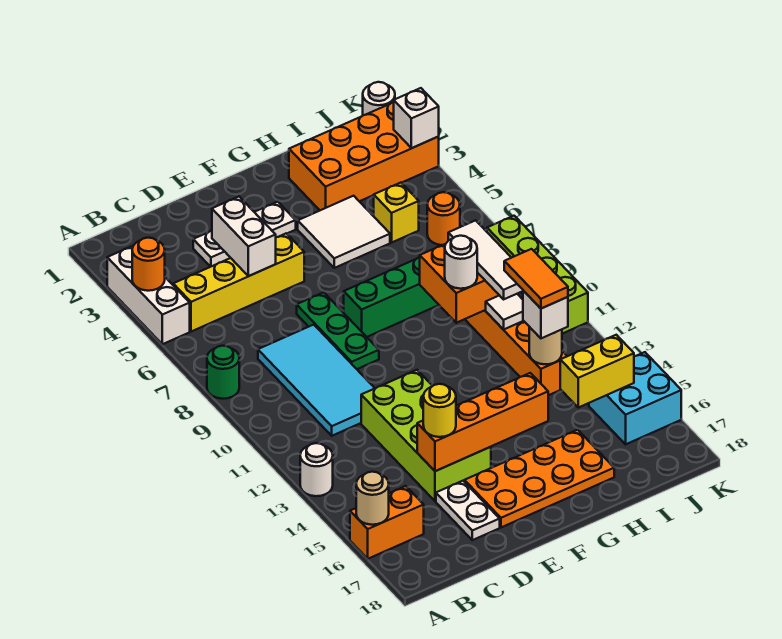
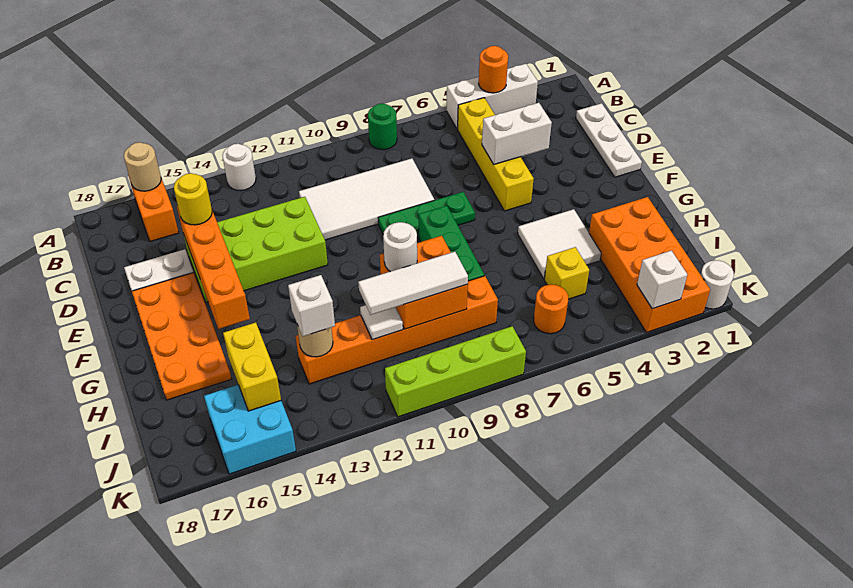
cyan tile C8:D11 level 1 -> white tile C8:D11 level 1
white plate D3:F3 level 1 -> white plate C1:E1 level 1
orange tile I12:I13 level 4 -> none

